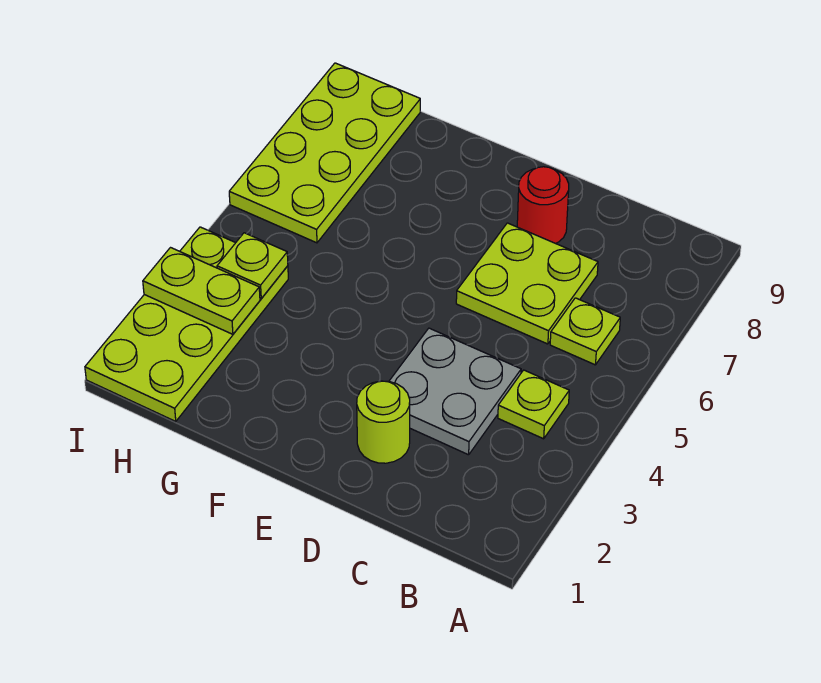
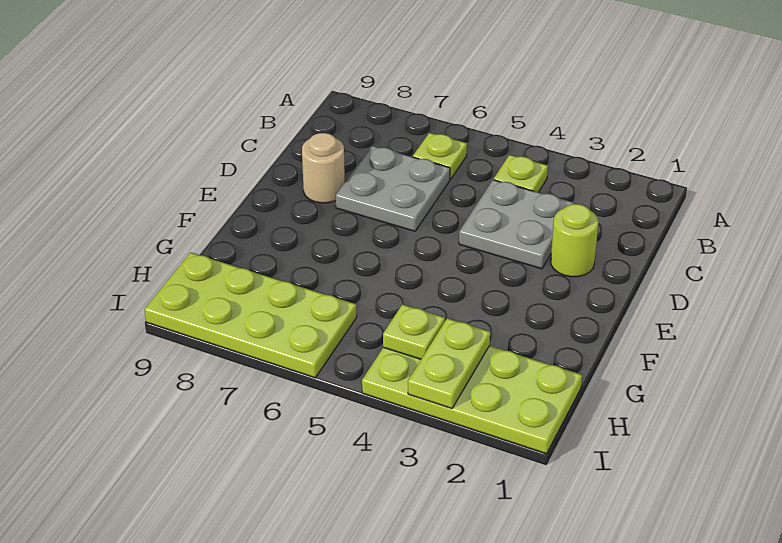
lime plate C6:D7 level 1 -> grey plate C6:D7 level 1
red round brick D8 level 1 -> tan round brick D8 level 1

